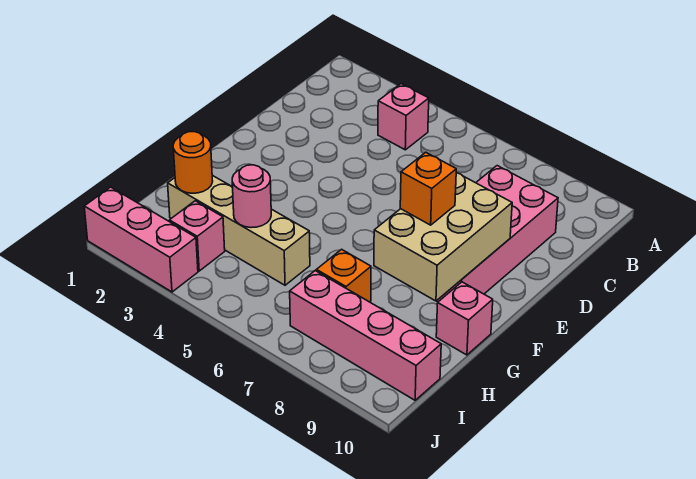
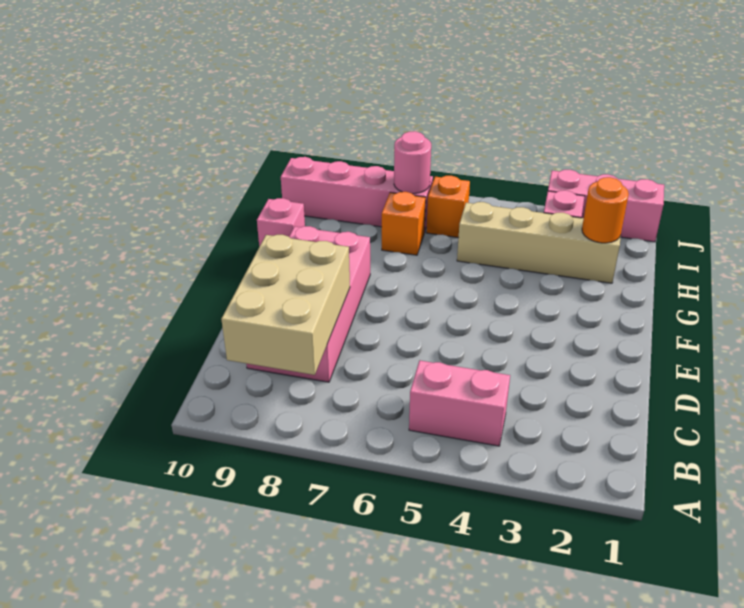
pink brick B4 level 1 -> pink brick B4:B5 level 1
tan brick E8:G9 level 2 -> tan brick B8:D9 level 2
orange brick F8 level 3 -> orange brick I6 level 1
pink round brick H4 level 2 -> pink round brick I7 level 2

